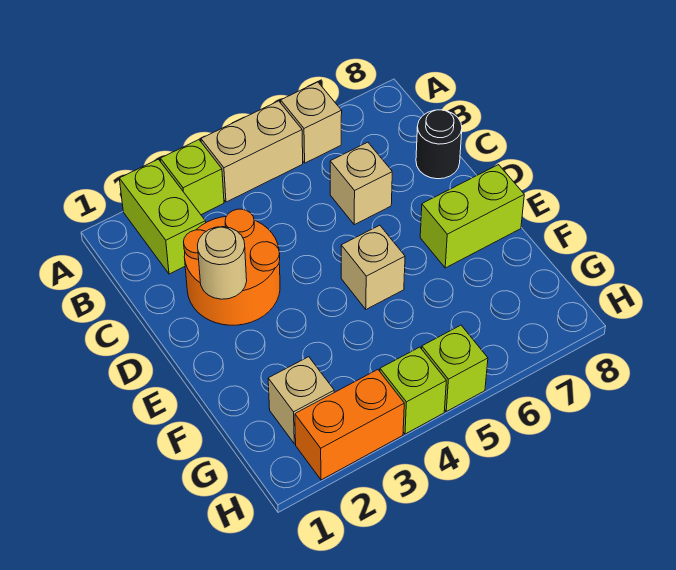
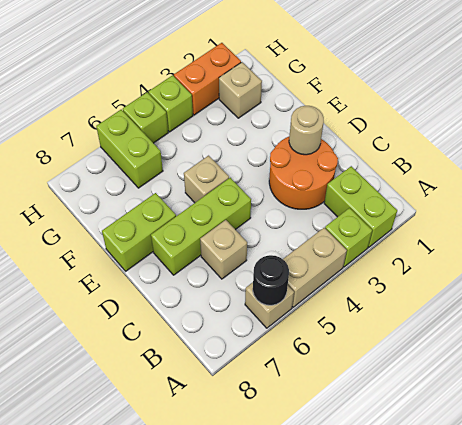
black round brick C8 level 1 -> black round brick A6 level 2
none -> lime brick D5:D7 level 1
none -> lime brick G6:H6 level 1

